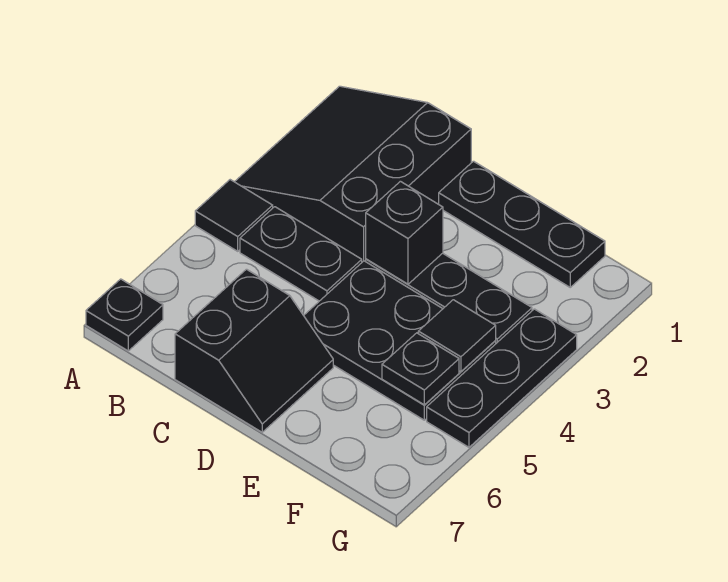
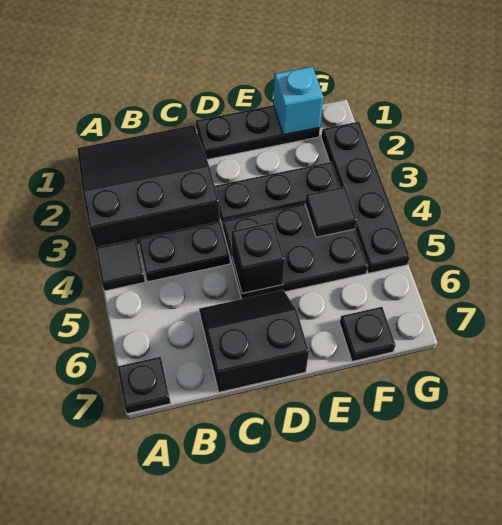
black slope A1:C3 level 1 top C -> black slope A1:C3 level 1 top 3
black slope C6:D7 level 1 top C -> black slope C6:D7 level 1 top 7
black brick D3 level 2 -> black brick D5 level 2
none -> cyan brick F1 level 2
black plate F5 level 2 -> black plate F7 level 1
black plate G3:G5 level 1 -> black plate G2:G5 level 1

